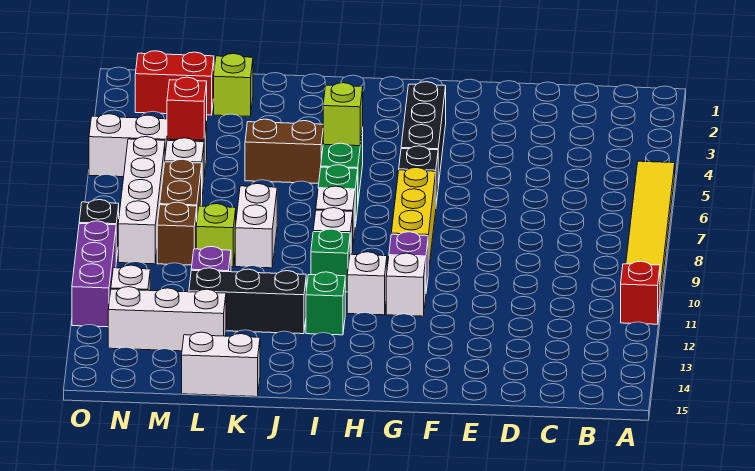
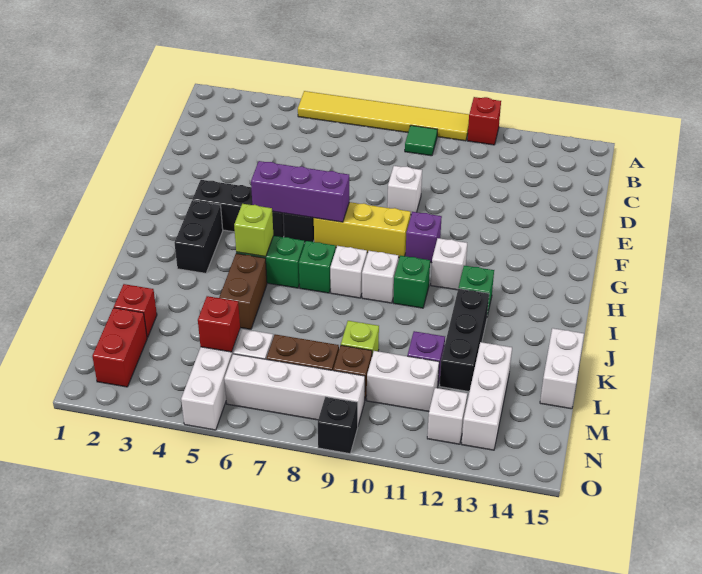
none -> green tile B9 level 1
white brick G11 level 1 -> white brick E9 level 1
none -> black brick H3:I3 level 1
white brick K8:K9 level 1 -> white brick M10:M11 level 1
lime brick L2 level 1 -> red brick L2 level 1
purple brick O10:O12 level 1 -> purple brick G5:G7 level 2

